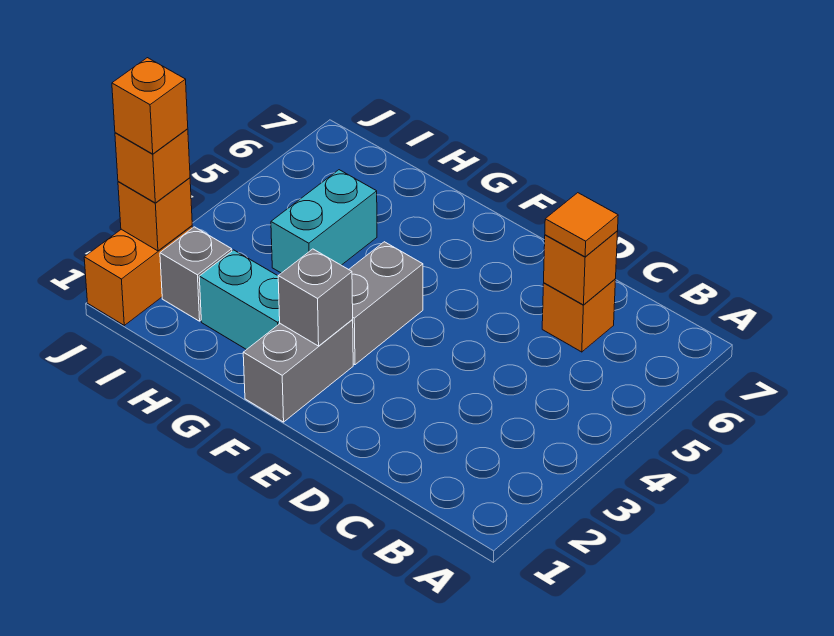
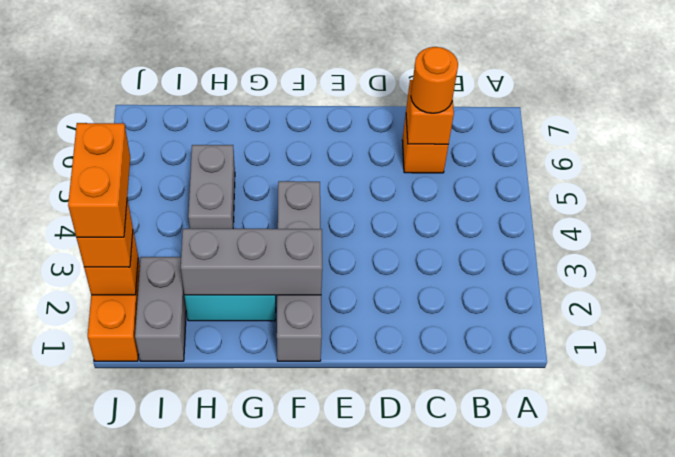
orange tile C6 level 3 -> orange round brick C6 level 3
grey brick F2 level 2 -> grey brick F2:H2 level 2
cyan brick H4:H5 level 1 -> grey brick H4:H5 level 1
grey brick I2 level 1 -> grey brick I1:I2 level 1
orange brick J2 level 4 -> orange brick J2:J3 level 4

